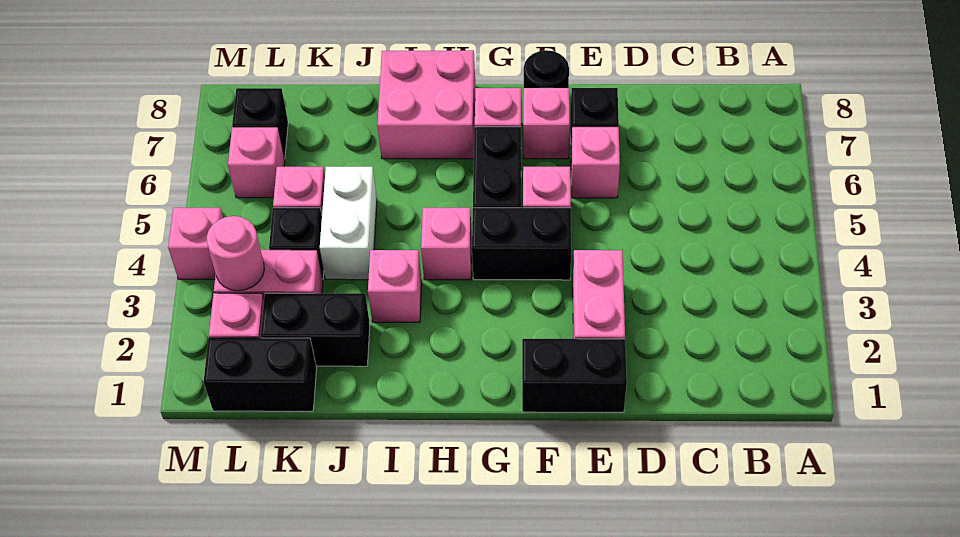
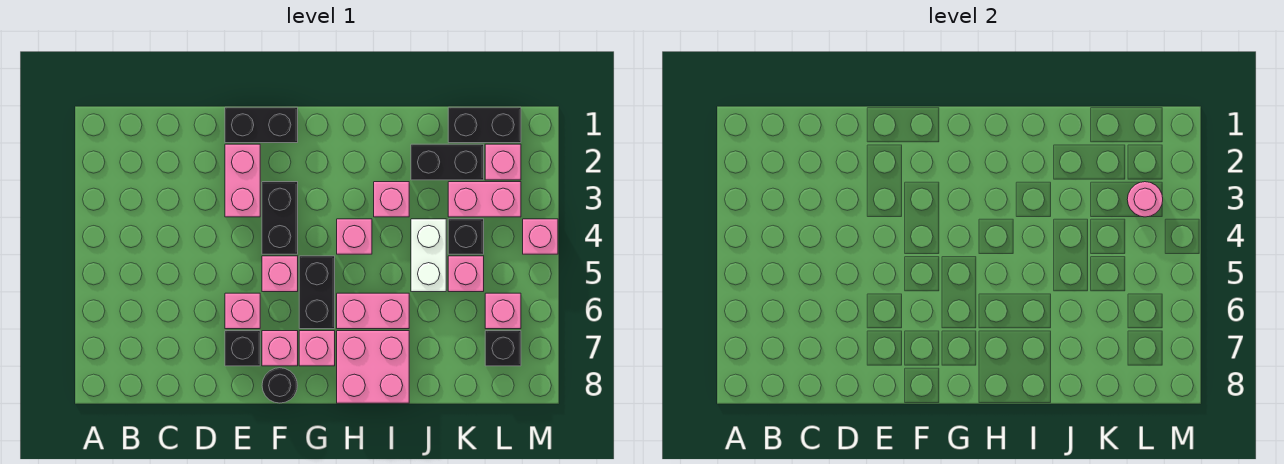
black brick F4:G4 level 1 -> black brick F3:F4 level 1
none -> pink brick H6:I6 level 1

